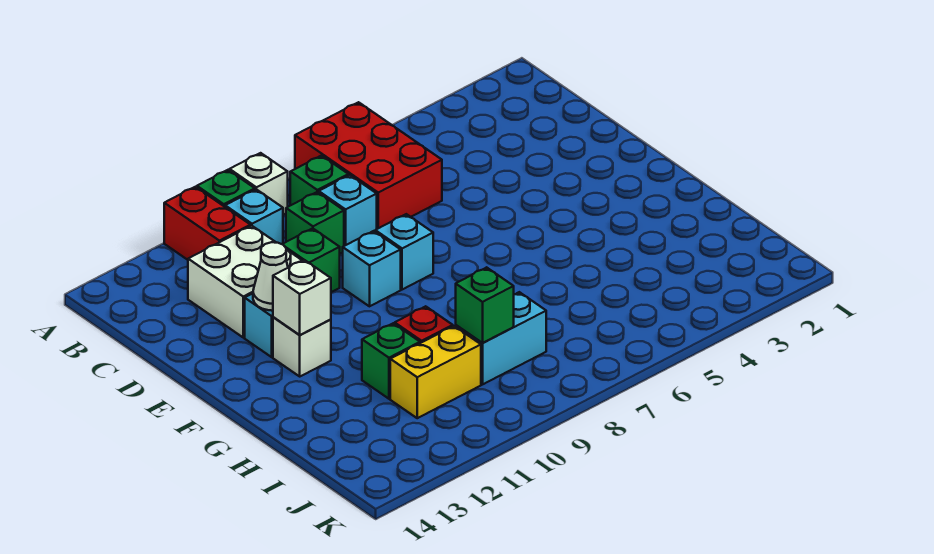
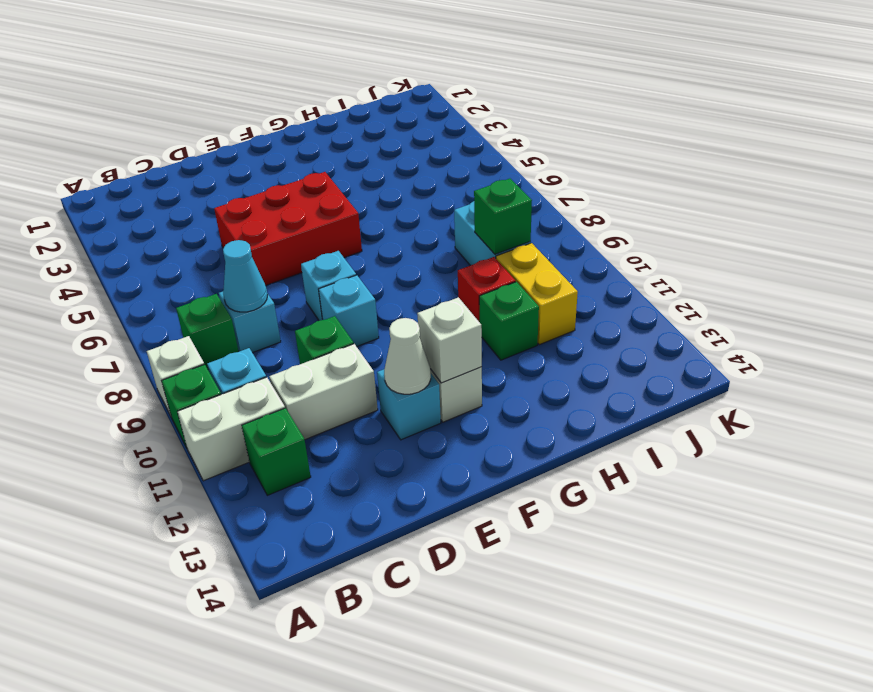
red brick A6:C7 level 1 -> red brick D5:F6 level 1
red brick A11:B11 level 1 -> white brick A11:B11 level 1
none -> cyan cone C8 level 2
green brick C9 level 1 -> green brick B12 level 1
white brick C11:D12 level 1 -> white brick C11:D11 level 1

